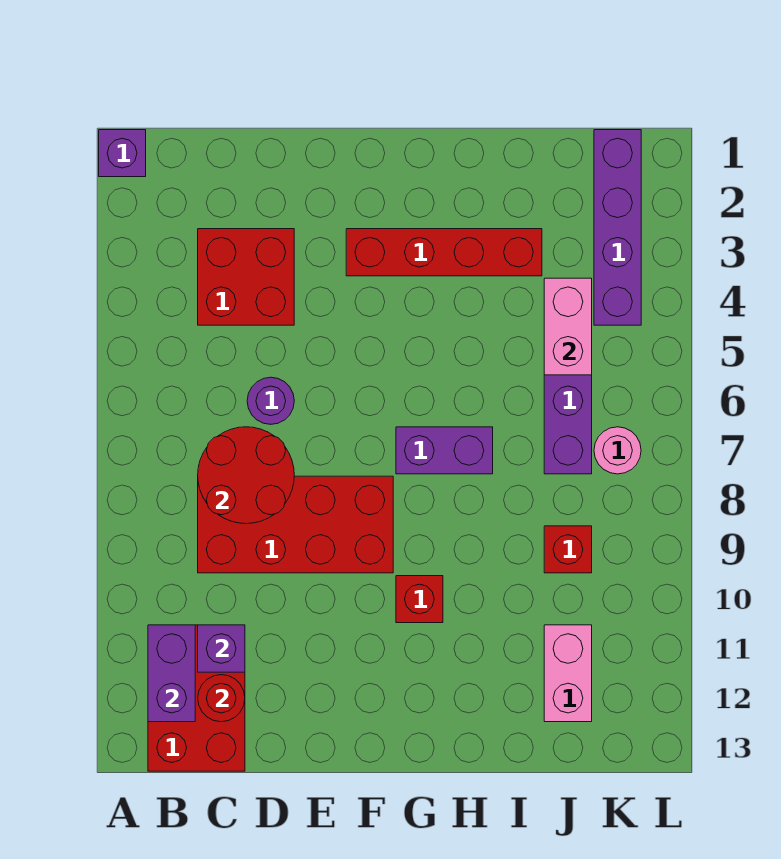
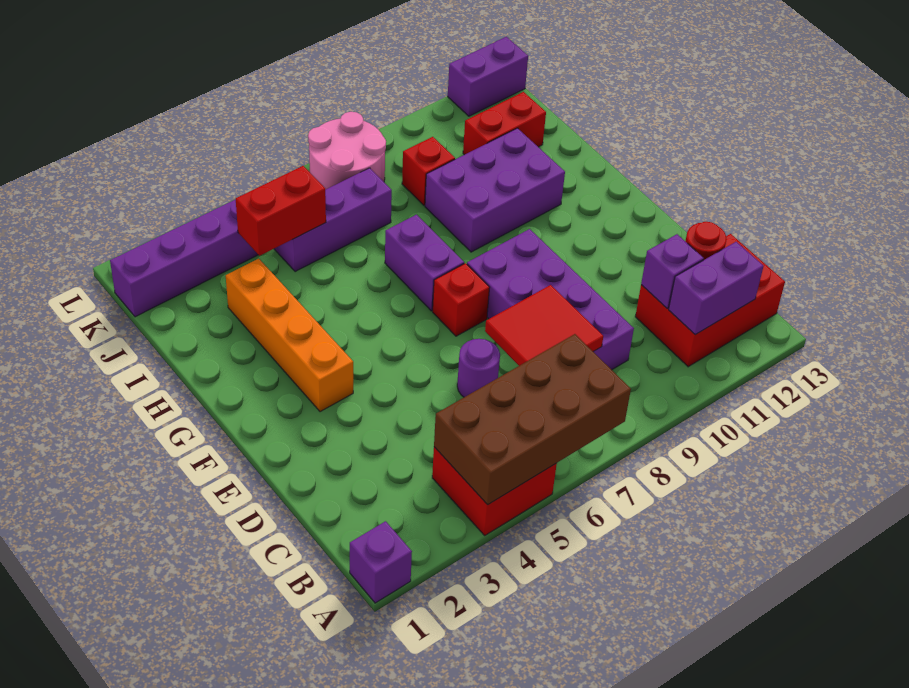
none -> brown brick A4:B7 level 2
red brick C3:D4 level 1 -> red brick A4:B5 level 1
red round brick C7:D8 level 2 -> red tile C7:D8 level 2
red brick C8:F9 level 1 -> purple brick C8:F9 level 1
red brick F3:I3 level 1 -> orange brick F3:I3 level 1
red brick G10 level 1 -> red brick F7 level 1
none -> purple brick H9:I11 level 1
pink brick J4:J5 level 2 -> red brick J4:J5 level 2
pink brick J11:J12 level 1 -> red brick J11:J12 level 1
pink round brick K7 level 1 -> pink round brick K7:L8 level 1
none -> purple brick L12:L13 level 1

